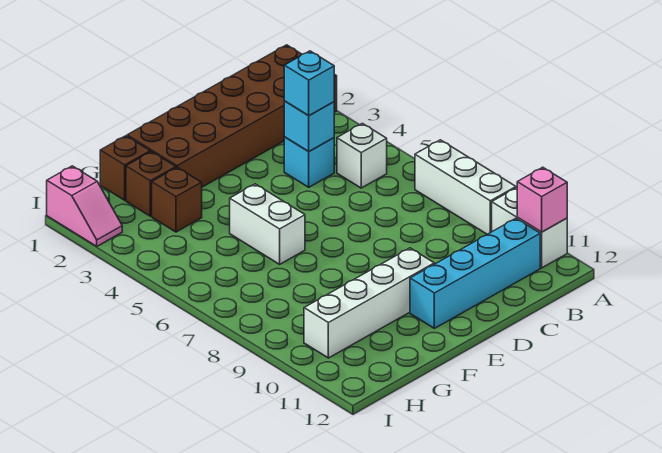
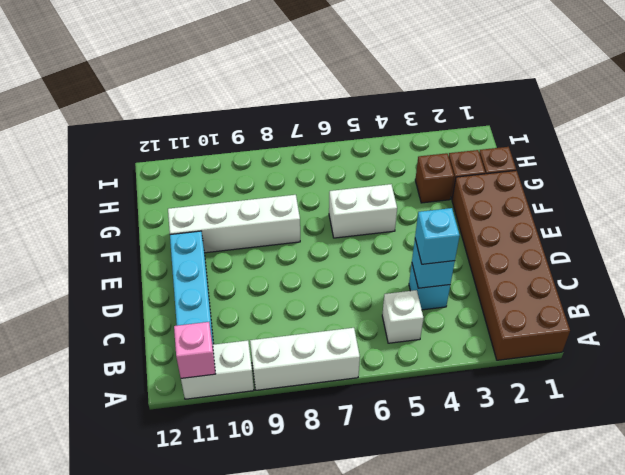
white brick E10:H10 level 1 -> white brick F8:F11 level 1
pink slope I1:I2 level 1 top 1 -> none

